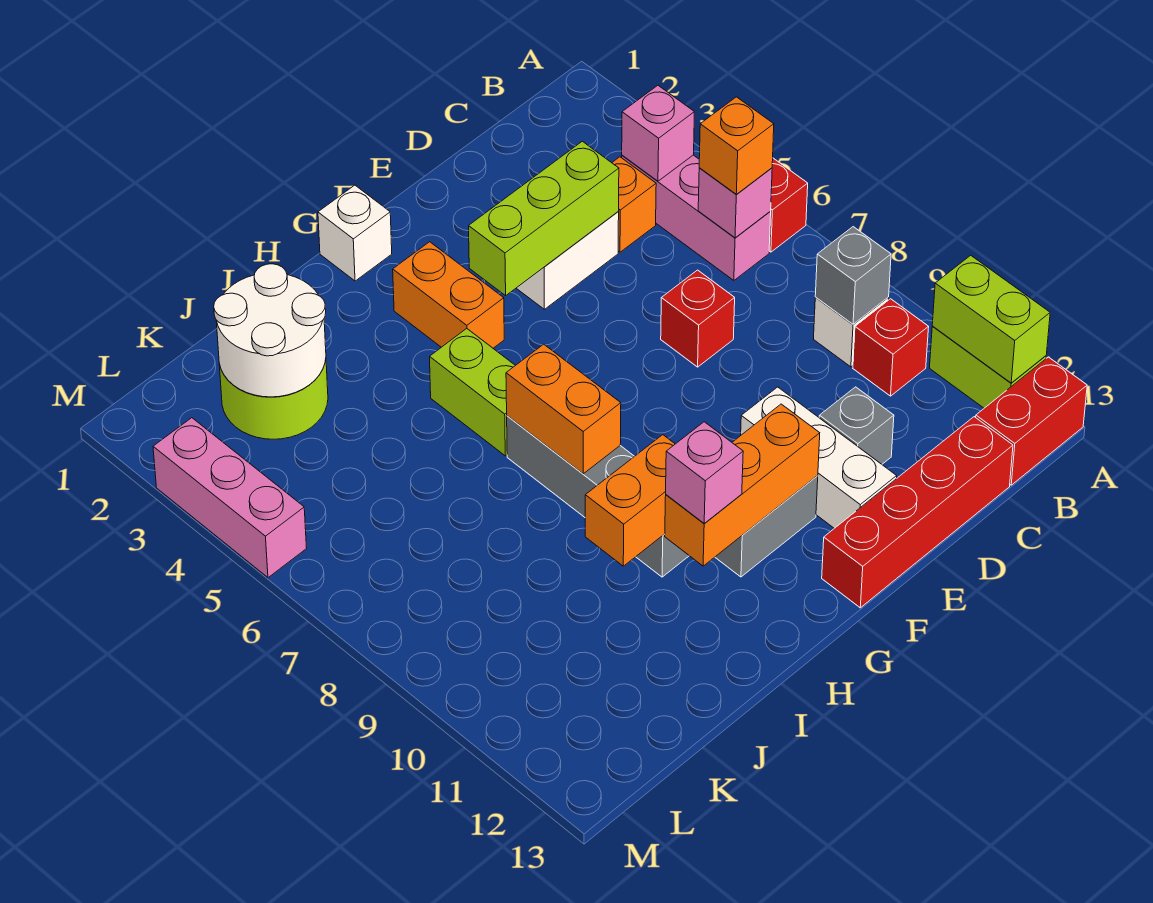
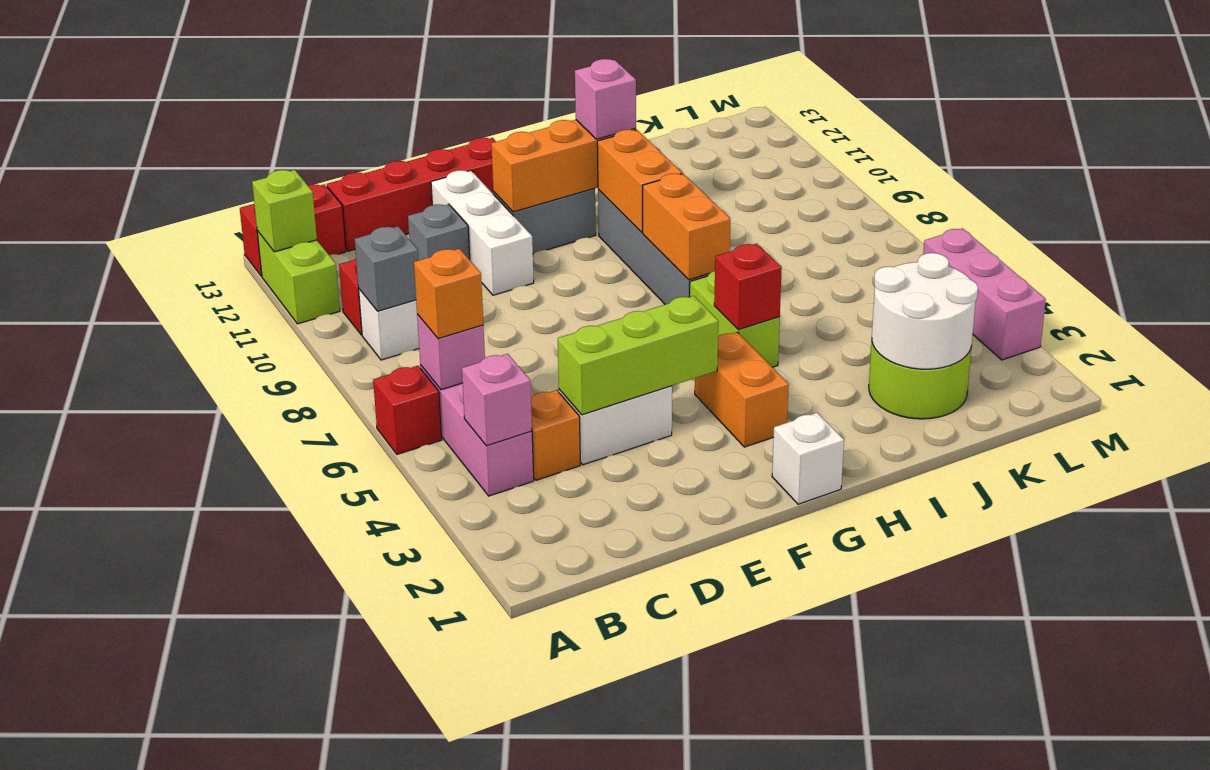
lime brick A11:A12 level 2 -> lime brick A12 level 2
red brick D7 level 1 -> red brick H5 level 2
orange brick H10:I10 level 2 -> orange brick H9:H10 level 2

